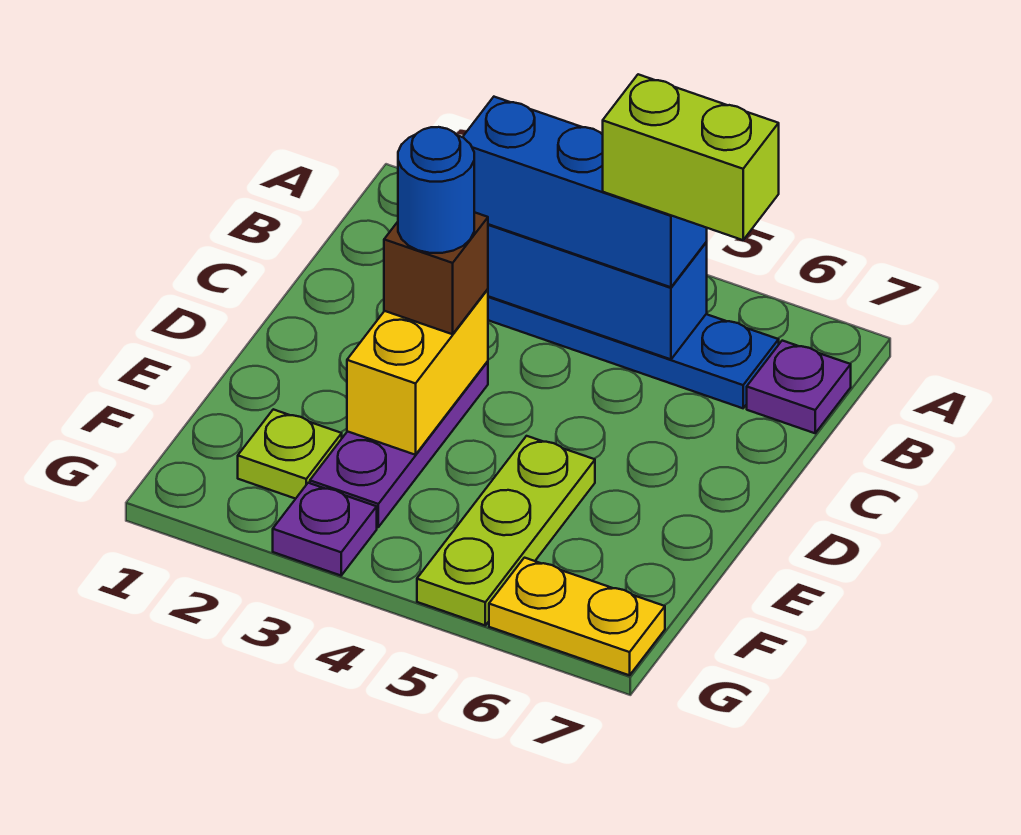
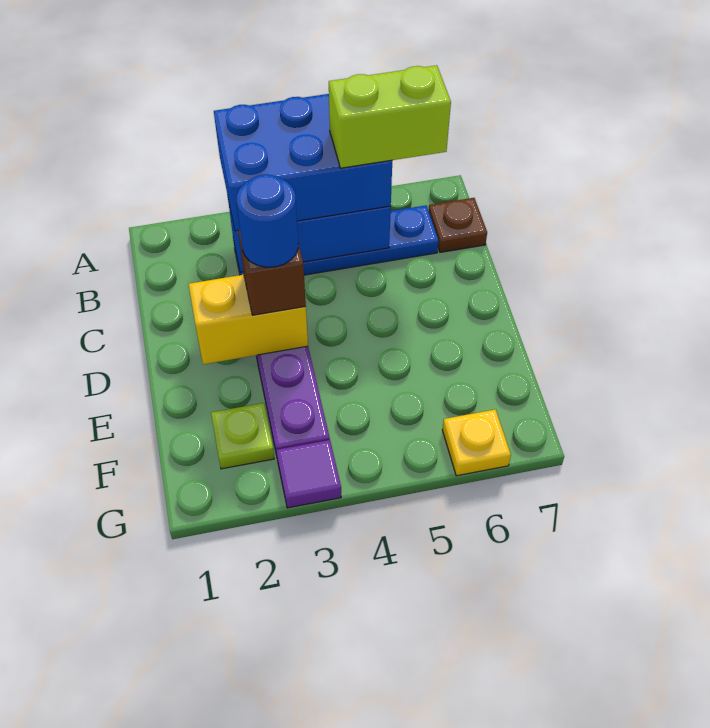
blue brick B3:B5 level 3 -> blue brick A3:B5 level 3
purple plate B7 level 1 -> brown plate B7 level 1
yellow brick D3:E3 level 2 -> yellow brick D2:D3 level 2
lime plate E5:G5 level 1 -> none
purple plate G3 level 1 -> purple tile G3 level 1
yellow plate G6:G7 level 1 -> yellow plate G6 level 1

